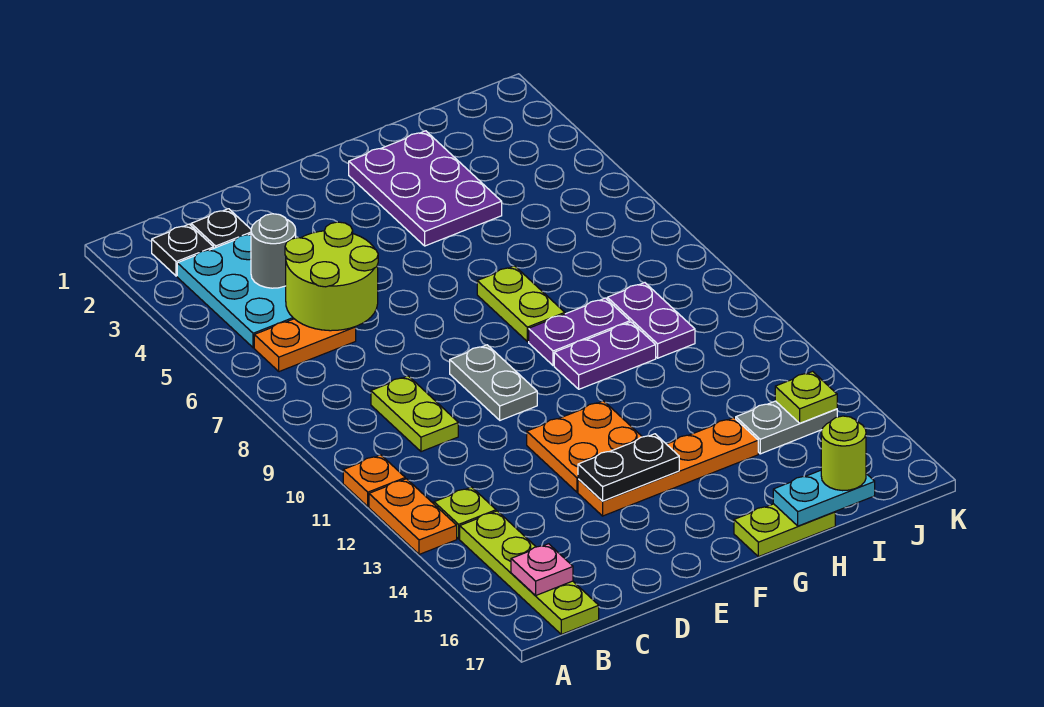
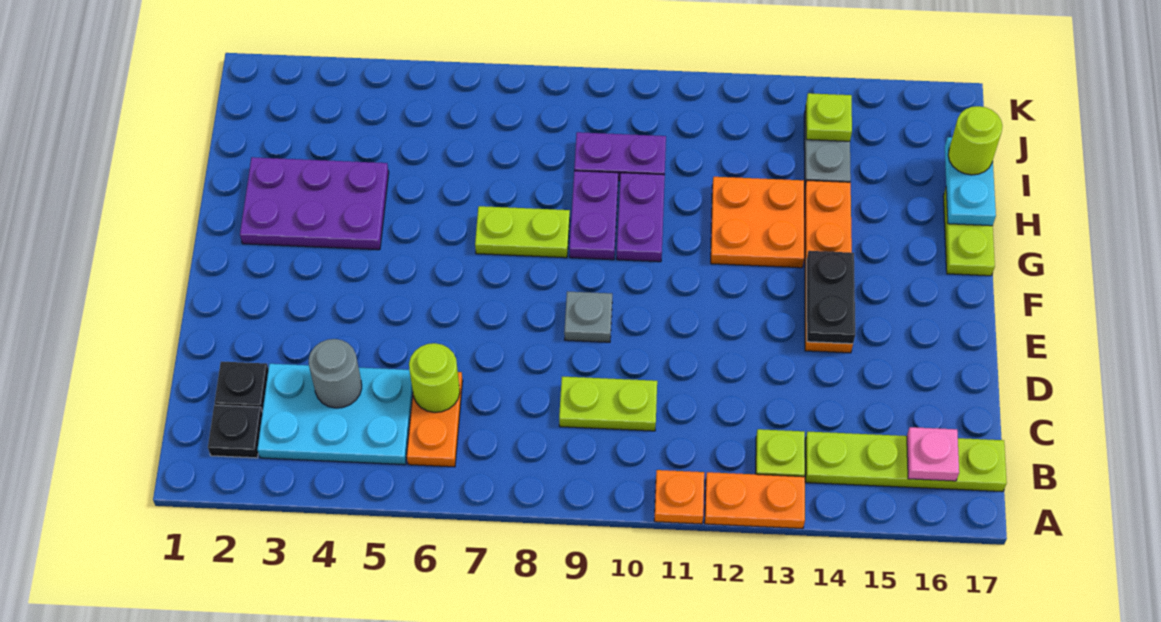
lime round brick C5:D6 level 2 -> lime round brick C6 level 2
grey plate E9:E10 level 1 -> grey plate E9 level 1
orange plate E12:F13 level 1 -> orange plate G12:H13 level 1

